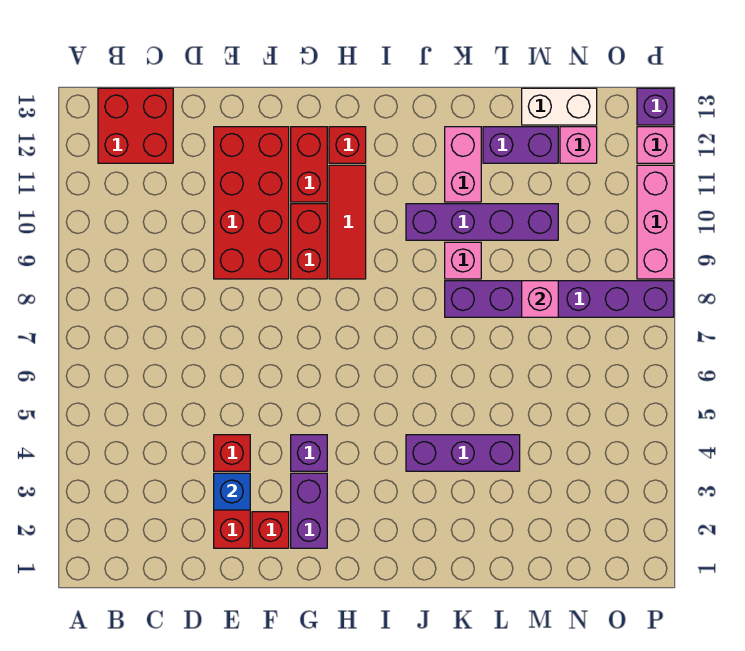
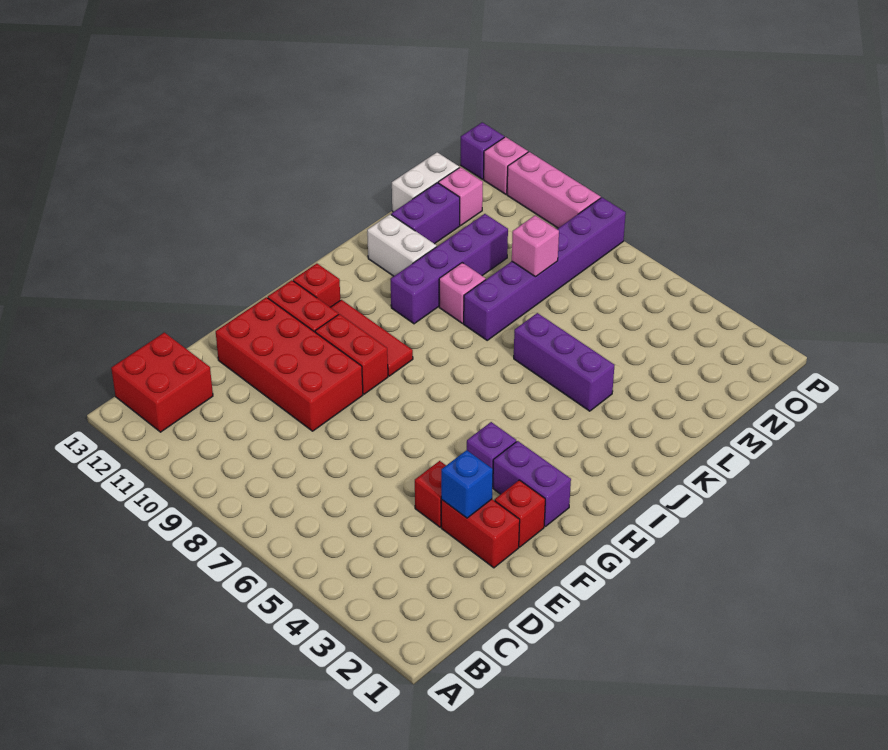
purple brick J4:L4 level 1 -> purple brick K4:K6 level 1
pink brick K11:K12 level 1 -> white brick K11:K12 level 1

